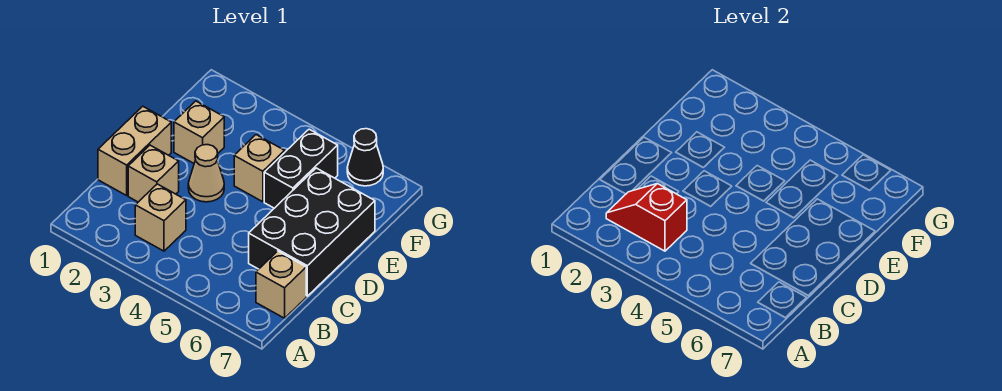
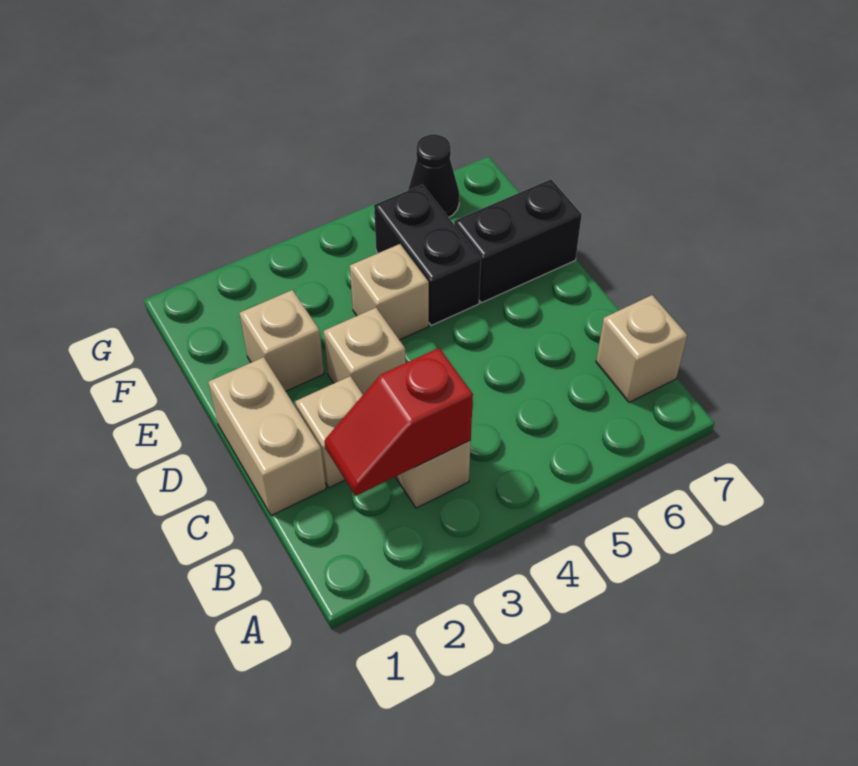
black brick C6:E7 level 1 -> black brick E6:E7 level 1
tan cone D3 level 1 -> tan brick D3 level 1

